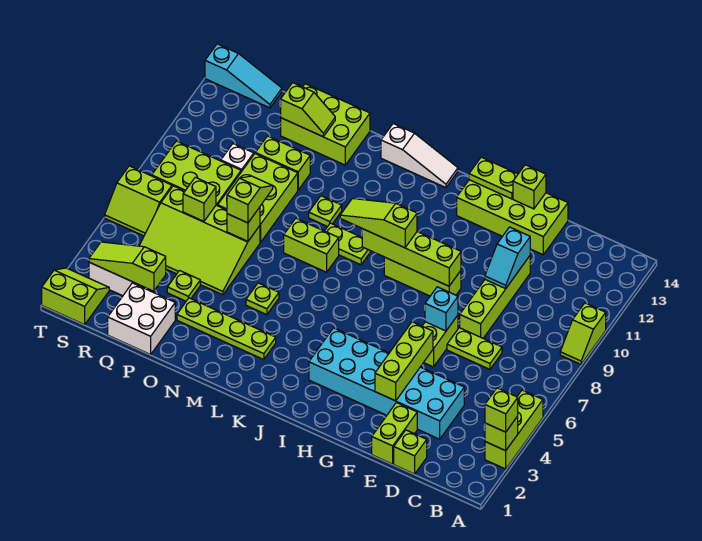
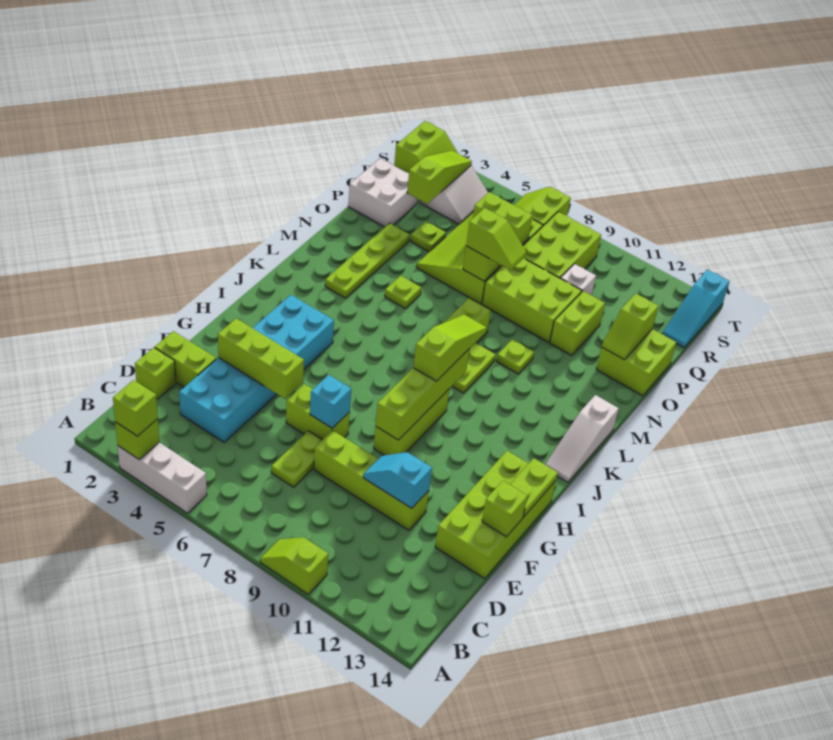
lime brick A3:A5 level 1 -> white brick A3:A5 level 1
lime brick N13:P14 level 1 -> lime brick O13:P14 level 1
lime brick Q7 level 2 -> lime brick Q6:Q7 level 2

